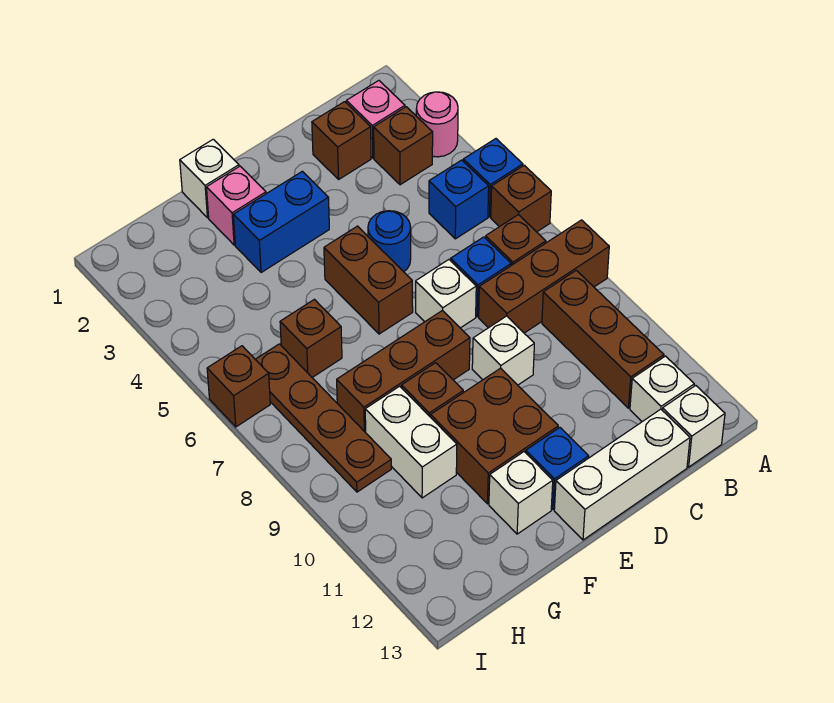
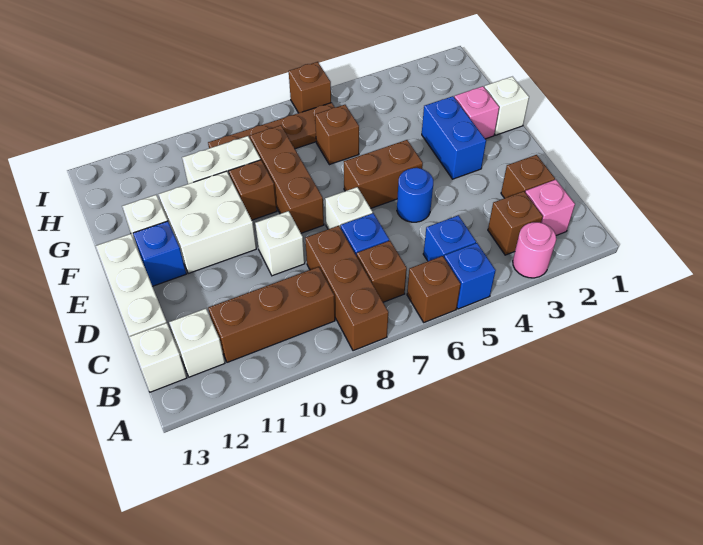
brown brick E10:F11 level 1 -> white brick E10:F11 level 1

